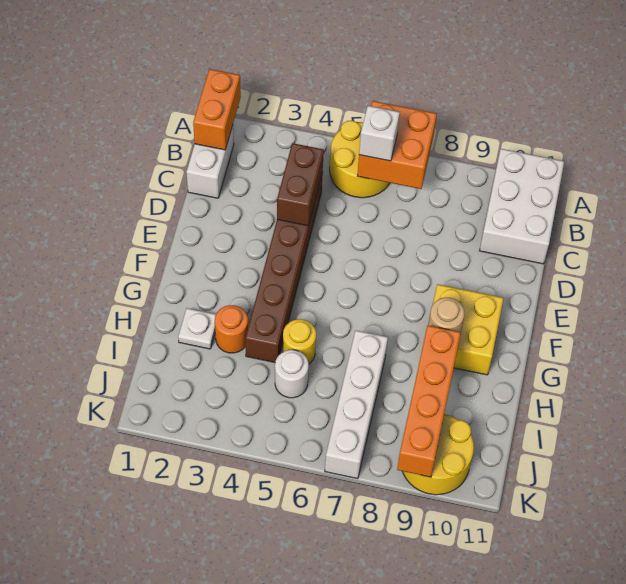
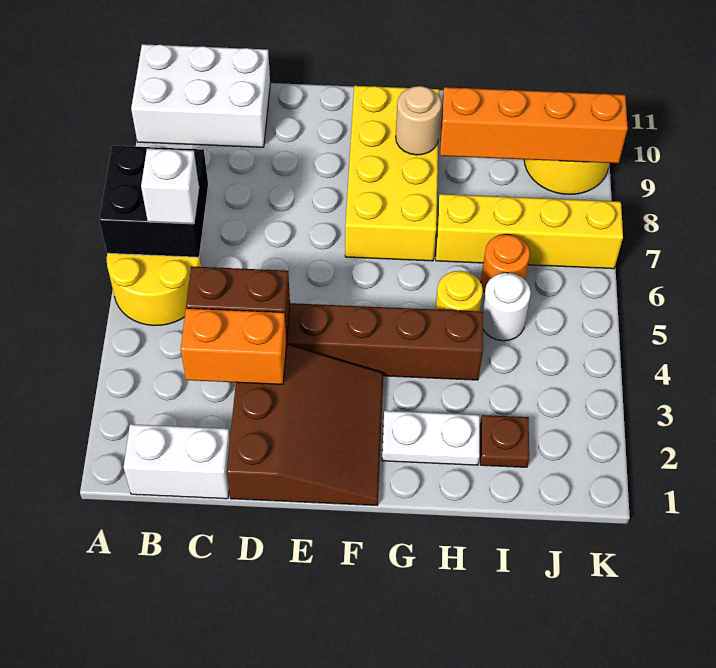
orange brick A1:B1 level 2 -> orange brick C3:D3 level 2
orange brick A6:B7 level 2 -> black brick A6:B7 level 2
none -> brown slope D1:F3 level 1 top D
yellow brick F9:G10 level 1 -> yellow brick F7:G10 level 1
white plate H2 level 1 -> white plate G2:H2 level 1
orange round brick H3 level 1 -> orange round brick I6 level 1
white brick H7:K7 level 1 -> yellow brick H7:K7 level 1
none -> brown plate I2 level 1

